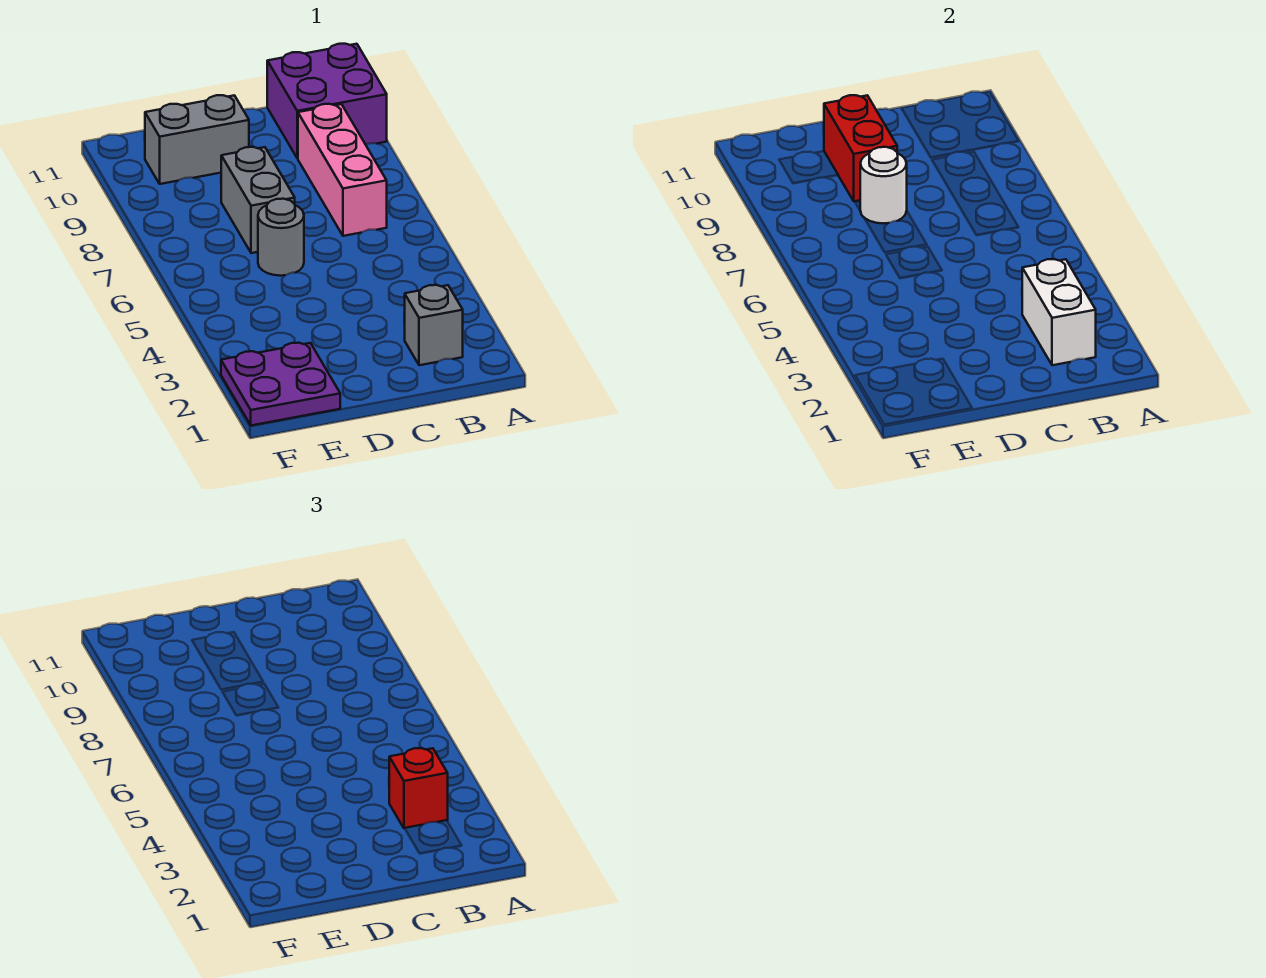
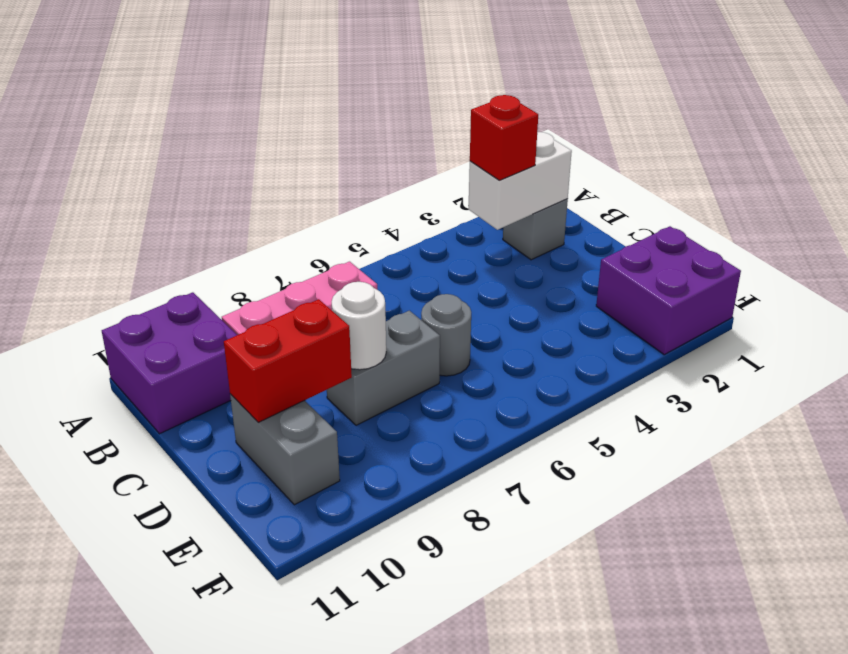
purple plate E1:F2 level 1 -> purple brick E1:F2 level 1

